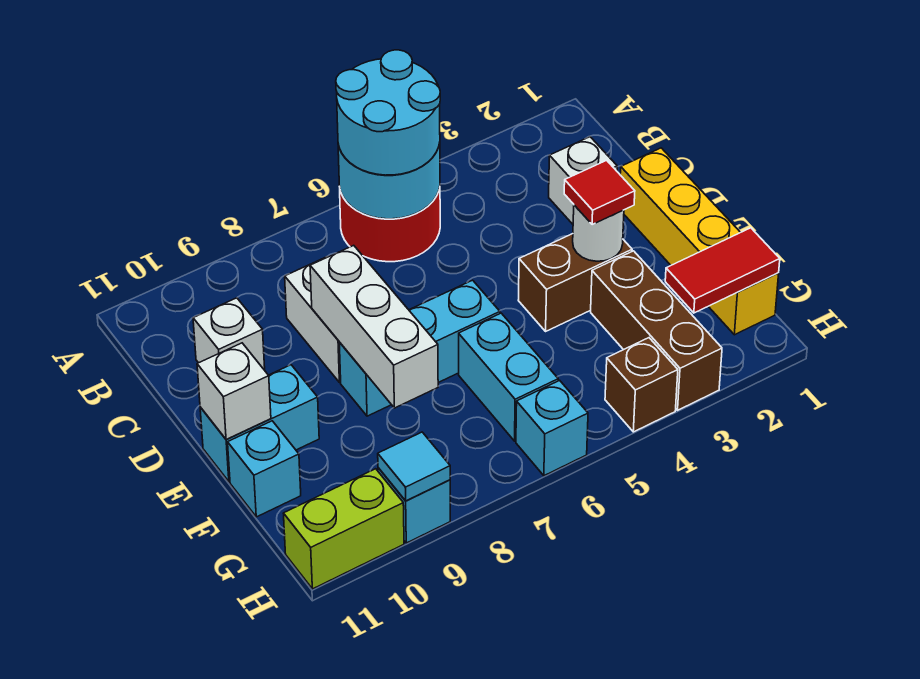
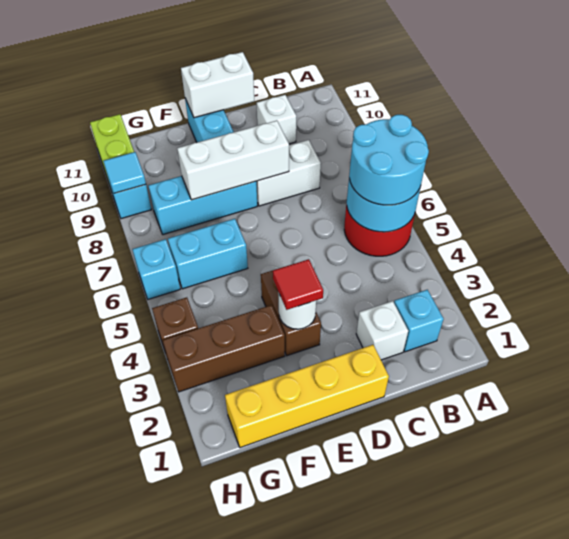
cyan brick E6:E8 level 1 -> cyan brick E8:G8 level 1
white brick E11 level 2 -> white brick D11:E11 level 2
cyan brick F11 level 1 -> cyan brick B2 level 1
red tile G1:G2 level 2 -> none

